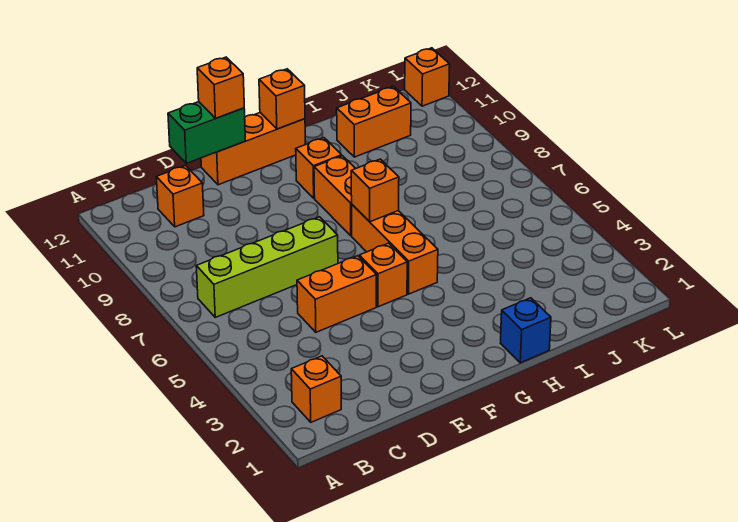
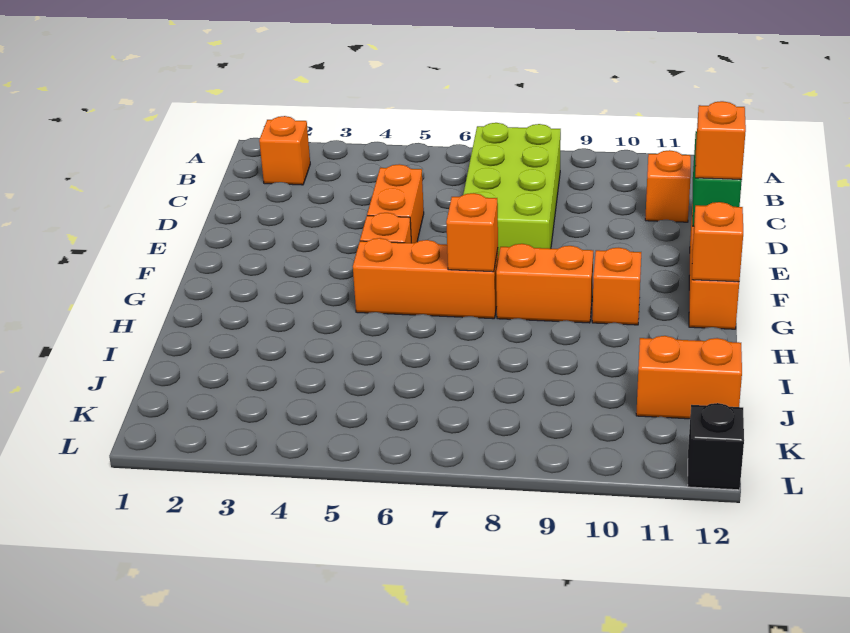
lime brick B7:E7 level 1 -> lime brick B7:E8 level 1
blue brick H1 level 1 -> none
orange brick I11:J11 level 1 -> orange brick J11:J12 level 1
orange brick L12 level 1 -> black brick L12 level 1

